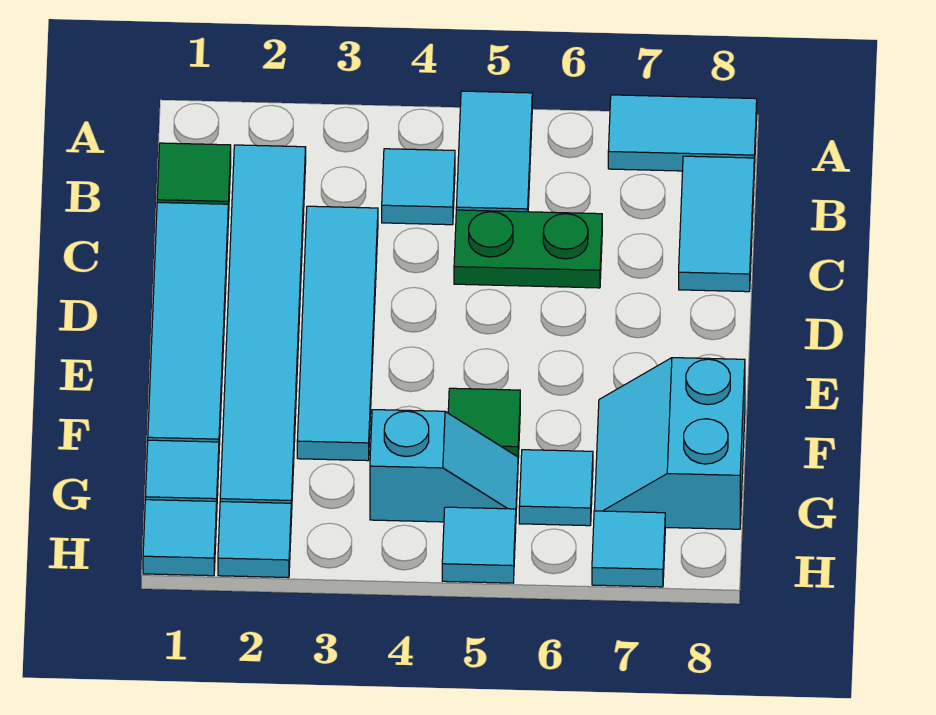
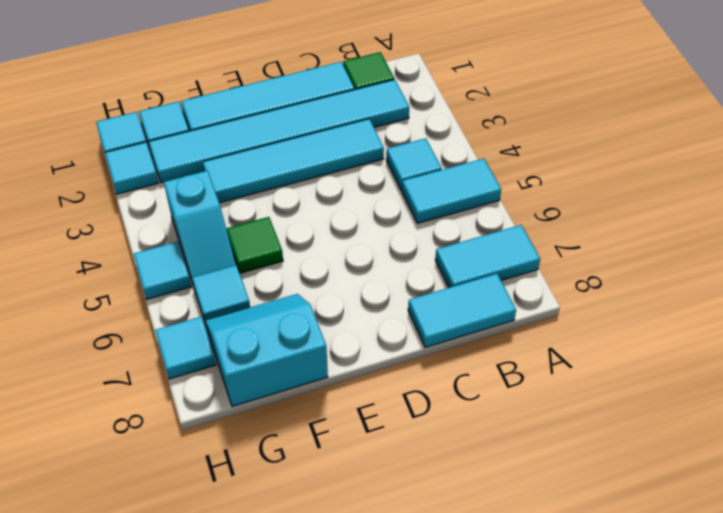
cyan tile A7:A8 level 1 -> cyan tile A7:B7 level 1
green plate C5:C6 level 1 -> none

